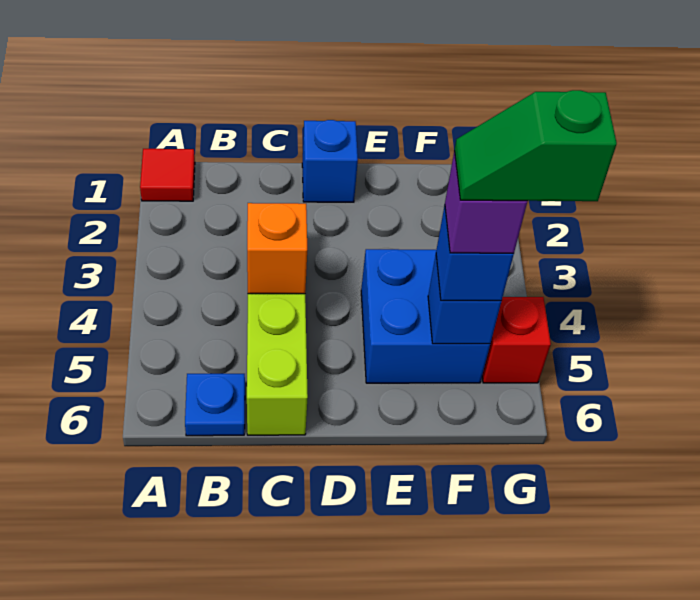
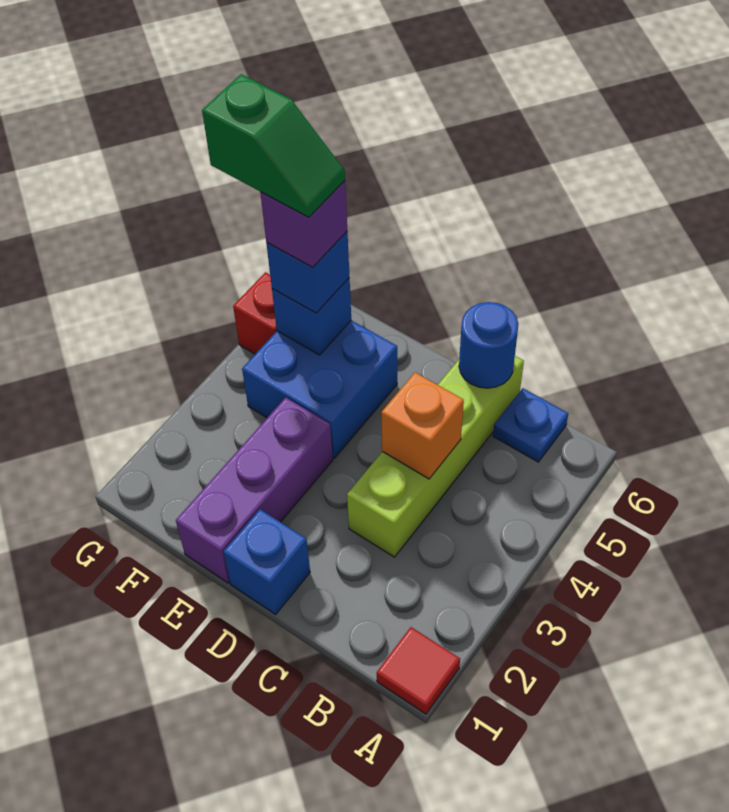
none -> blue round brick C6 level 2
none -> purple brick E1:E3 level 1

